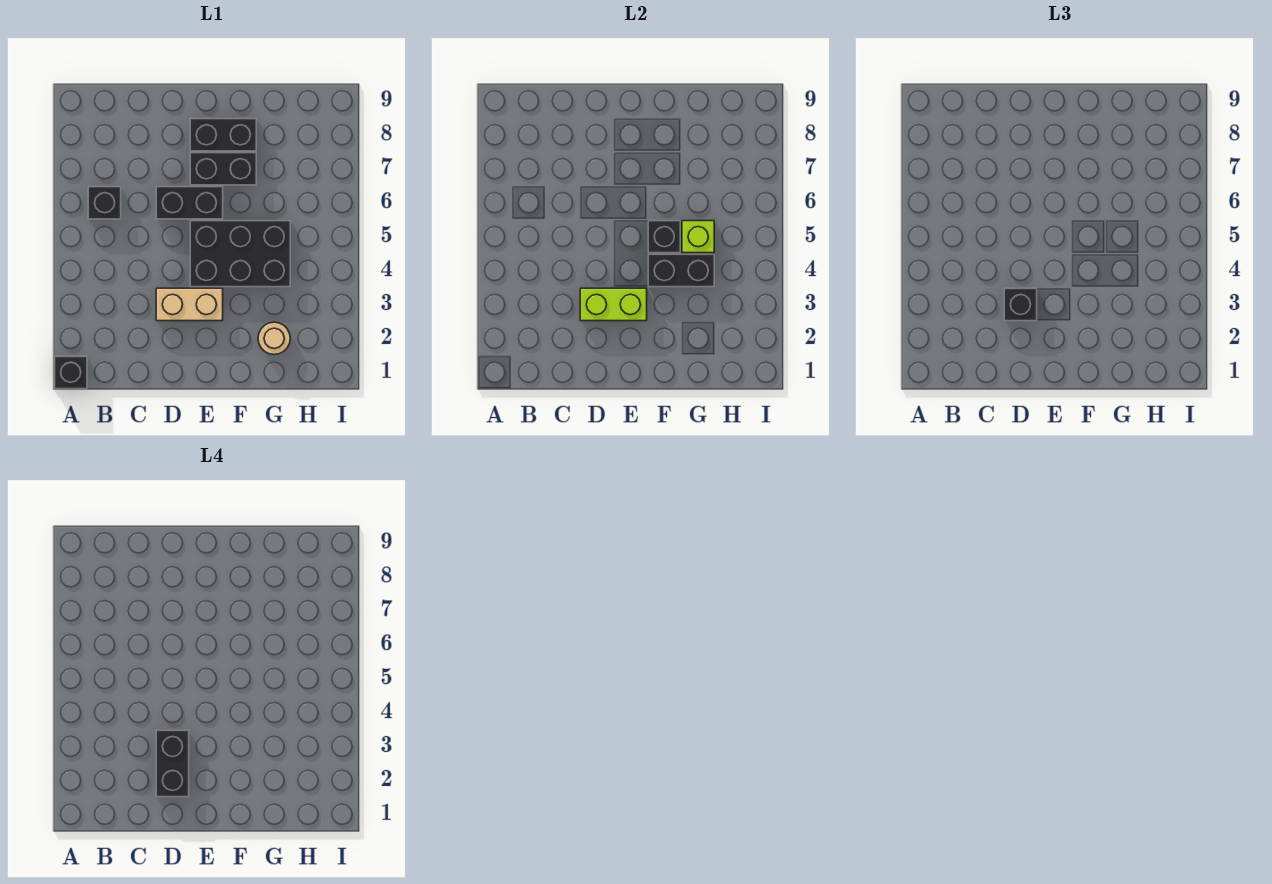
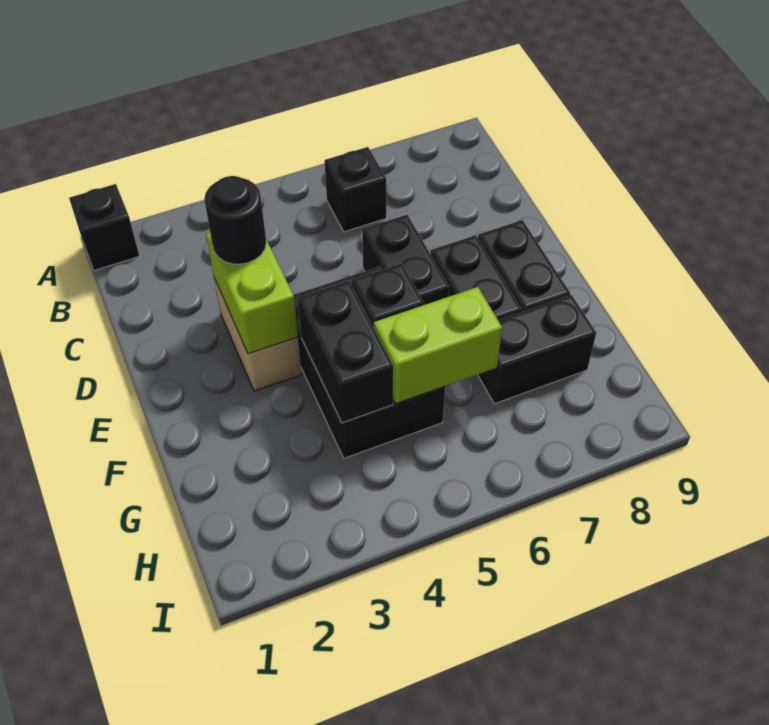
black brick D2:D3 level 4 -> black brick G7:G8 level 1
black brick D3 level 3 -> black round brick D3 level 3
tan round brick G2 level 1 -> none
lime brick G5 level 2 -> lime brick G5:G6 level 2

